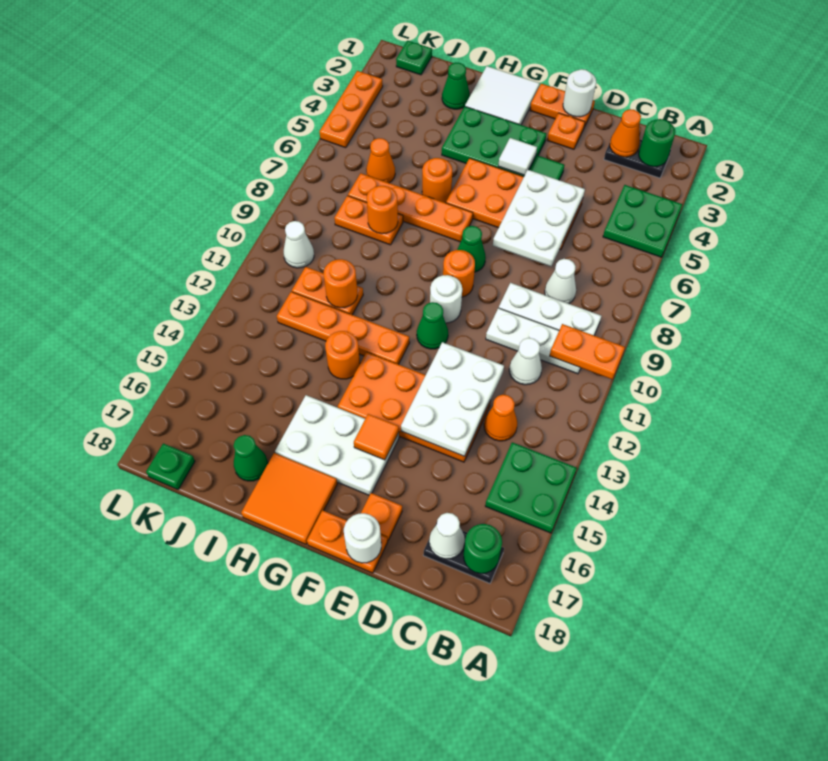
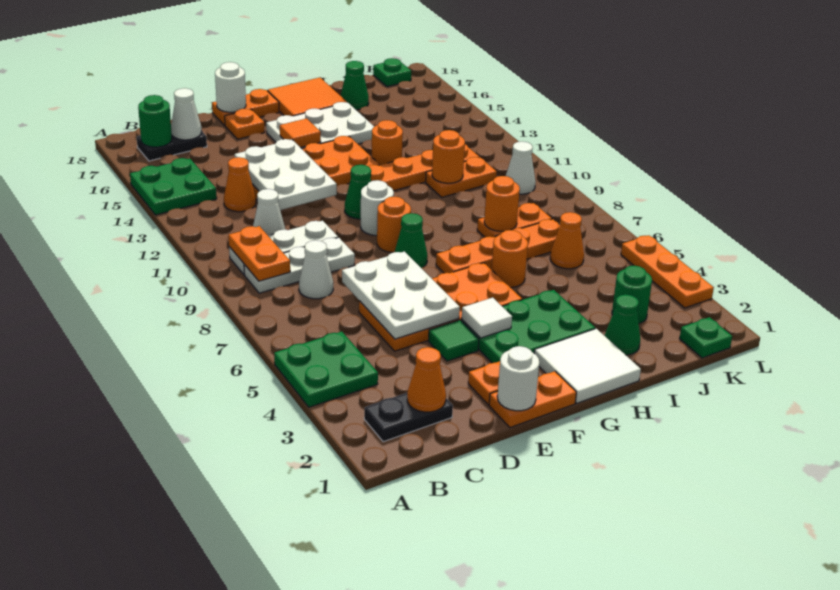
orange plate A10:B10 level 2 -> orange plate B9:B10 level 2
green round brick B2 level 2 -> green round brick J3 level 1

